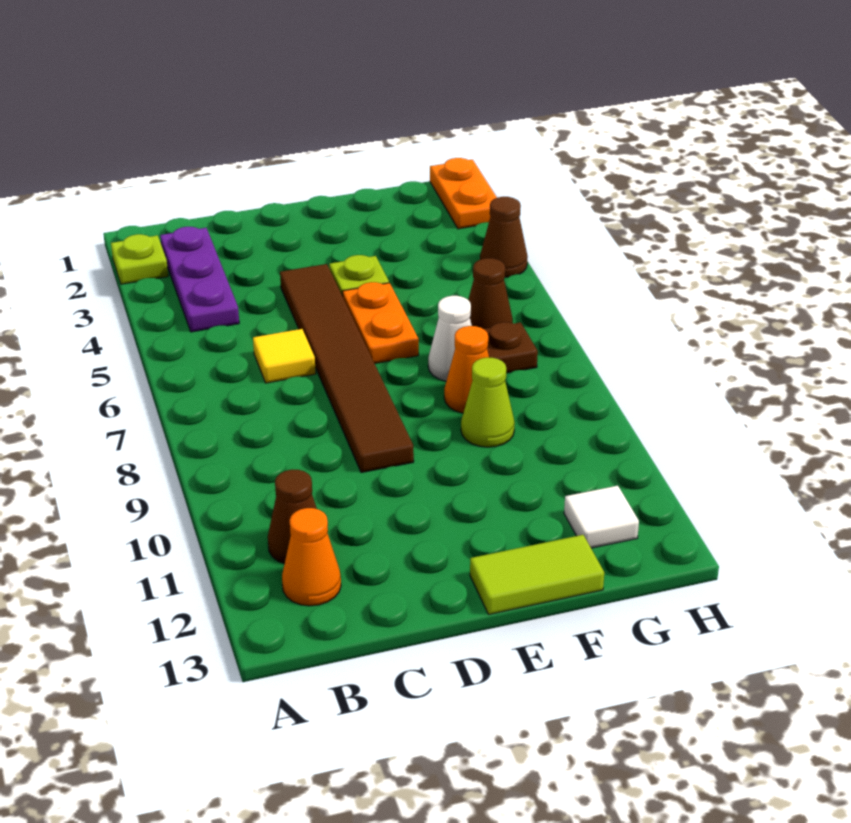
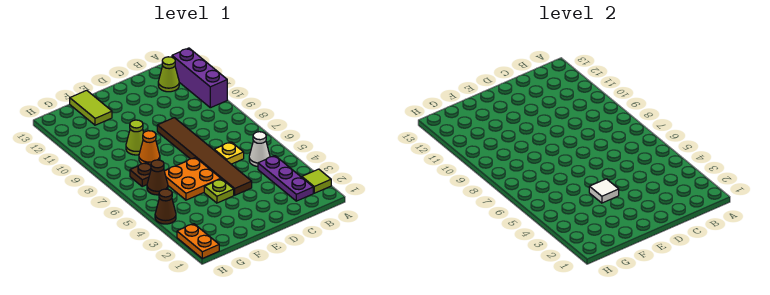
lime plate A2 level 1 -> lime tile A2 level 1
none -> purple brick A10:A12 level 1
brown cone B11 level 1 -> none
orange cone B12 level 1 -> lime cone B12 level 1
yellow tile C6 level 1 -> yellow plate C6 level 1
orange plate E5:E6 level 1 -> orange plate E5:F6 level 1
lime tile E13:F13 level 1 -> lime tile F12:F13 level 1
white cone F7 level 1 -> white cone B5 level 1
white tile G12 level 1 -> white tile E4 level 2

